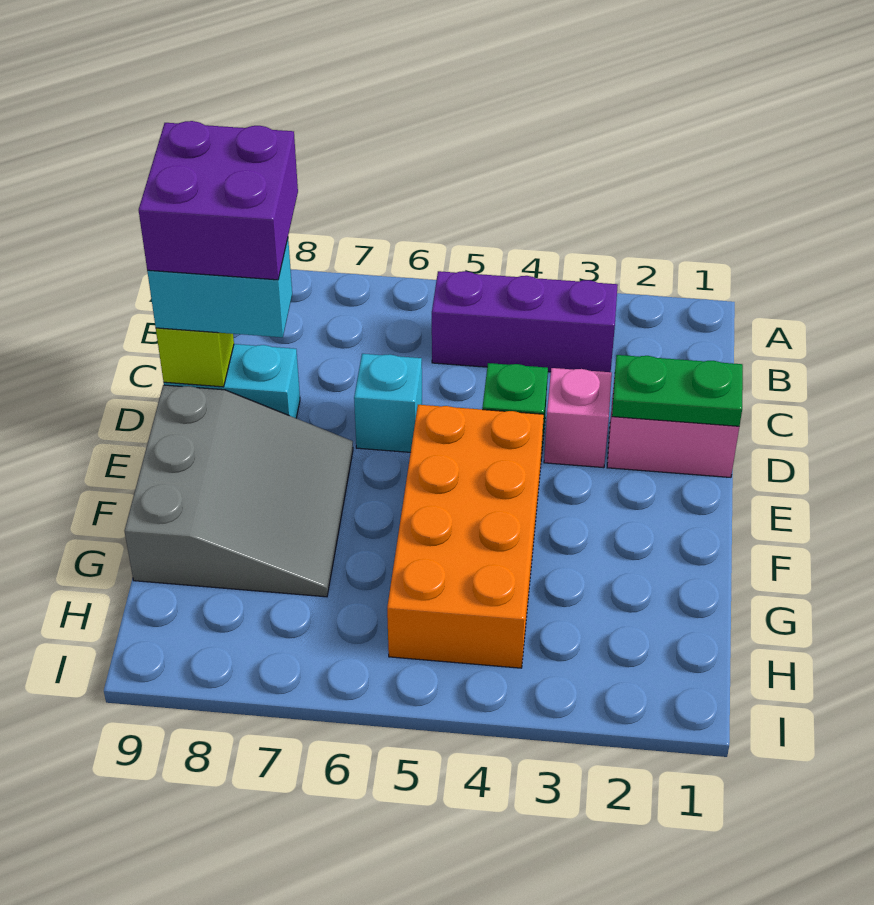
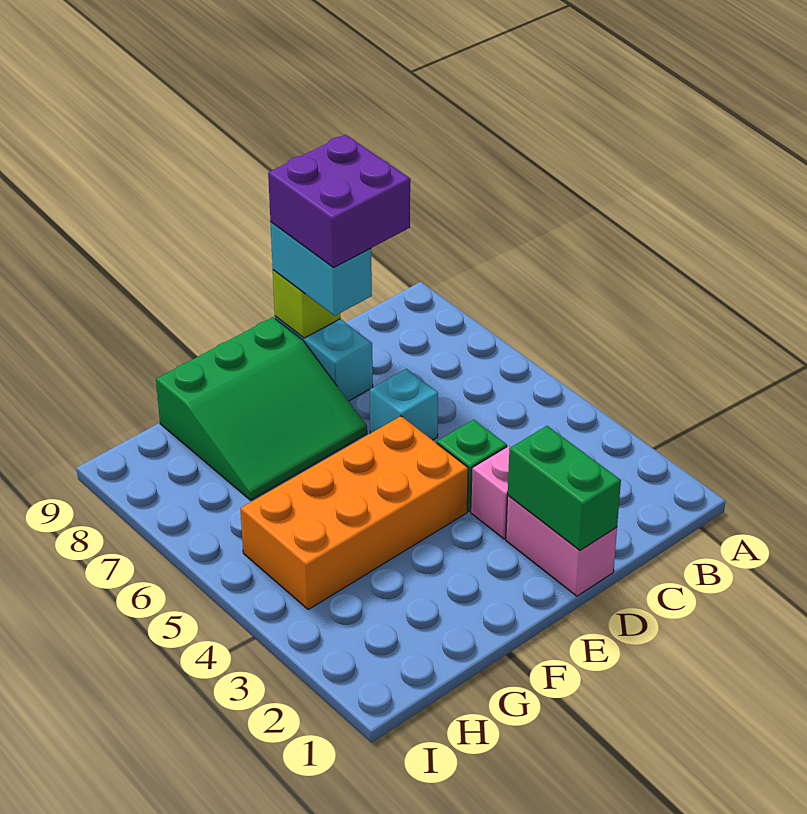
purple brick B3:B5 level 1 -> none
green plate D1:D2 level 2 -> green brick D1:D2 level 2
grey slope E7:G9 level 1 top 9 -> green slope E7:G9 level 1 top 9

